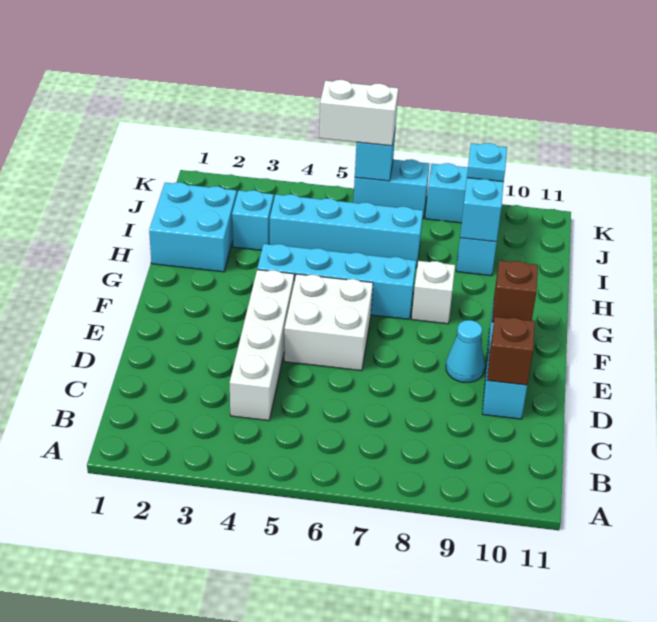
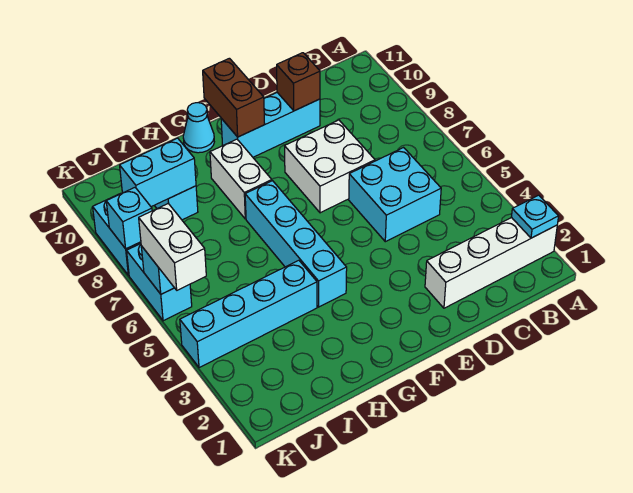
white brick C4:F4 level 1 -> white brick A2:D2 level 1
white brick E5:F6 level 1 -> white brick D7:E8 level 1
cyan cone E9 level 1 -> cyan cone G11 level 1
brown brick F10 level 2 -> brown brick F10:F11 level 2
white brick G8 level 1 -> white brick G8:G9 level 1
cyan brick H1:I2 level 1 -> cyan brick C5:D6 level 1
cyan brick I3 level 1 -> cyan brick K8 level 2
cyan brick I4:I7 level 1 -> cyan brick H4:K4 level 1
cyan plate J9 level 3 -> cyan plate A2 level 2

